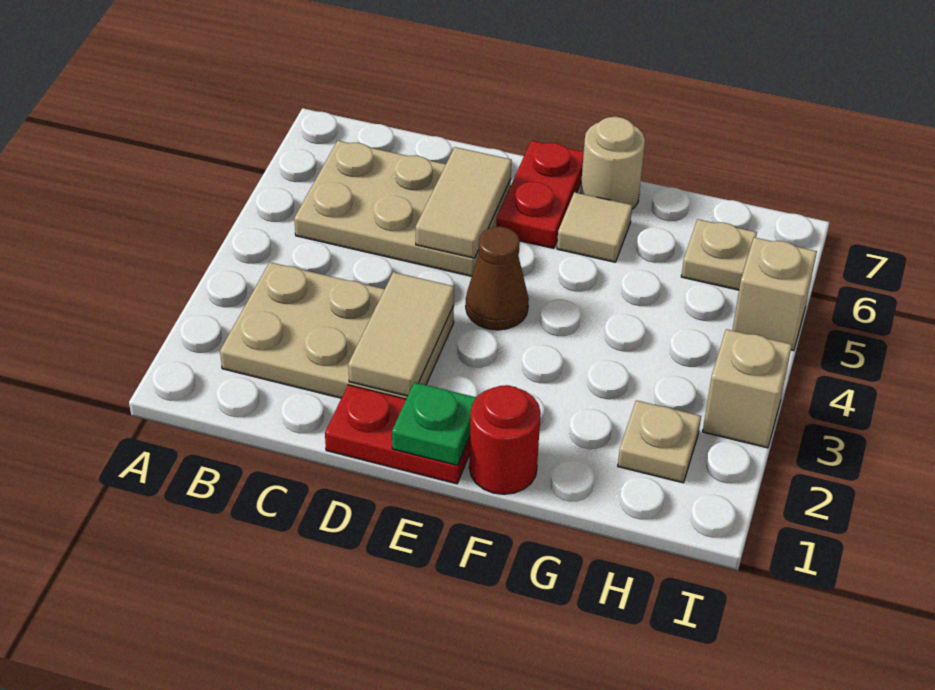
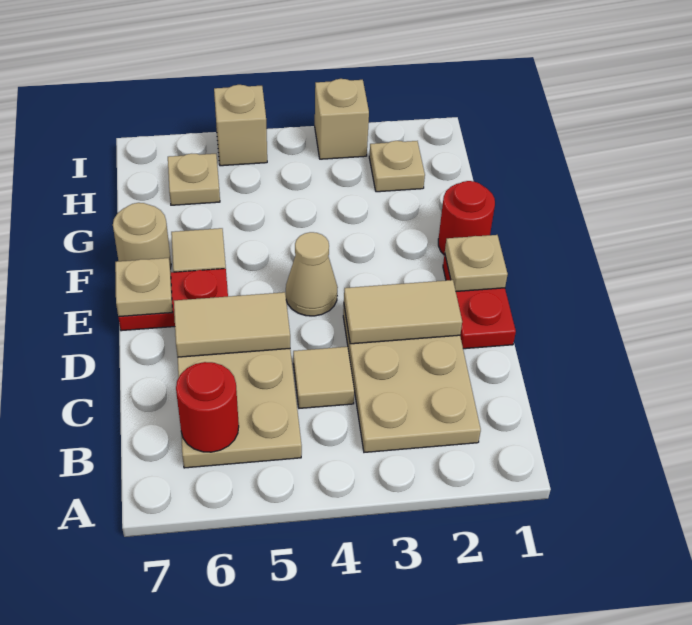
none -> red round brick B6 level 2
none -> tan tile C4 level 1
green plate E1 level 2 -> tan plate E1 level 2
brown cone E4 level 1 -> tan cone E4 level 1
none -> tan plate E7 level 2

